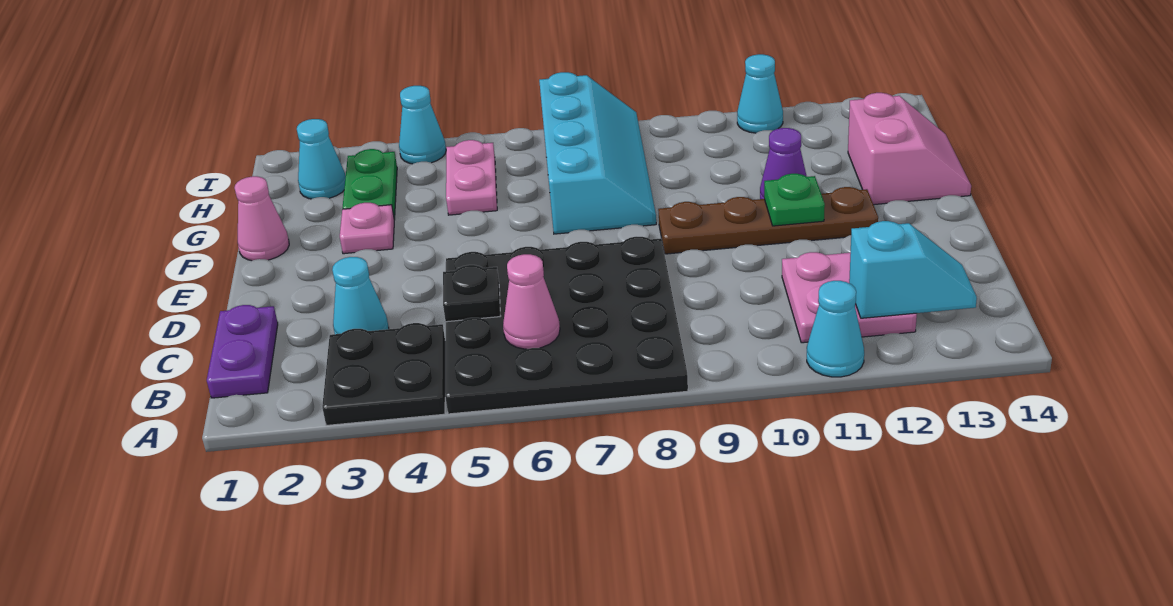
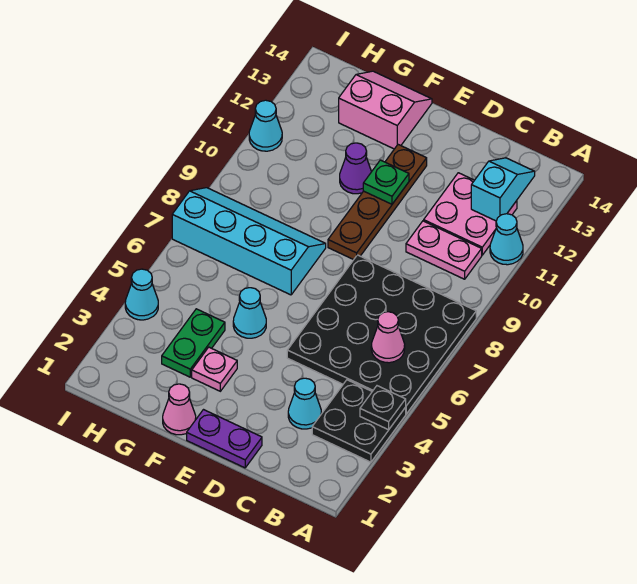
purple plate B1:C1 level 1 -> purple plate D1:E1 level 1
black plate C5 level 2 -> black plate A4 level 2
green plate G3:H3 level 1 -> green plate G3:G4 level 1
pink plate G5:H5 level 1 -> pink plate B10:C10 level 1
cyan cone H2 level 1 -> cyan cone F5 level 1

